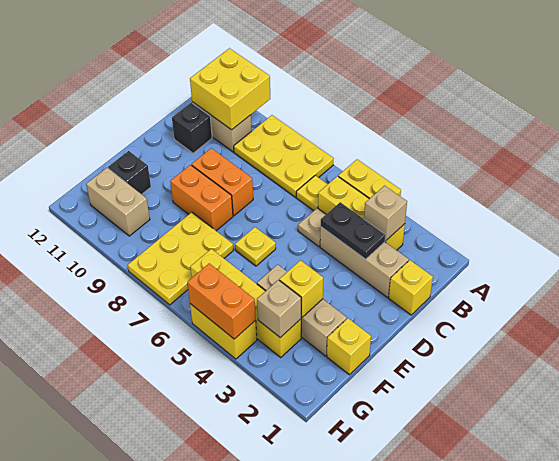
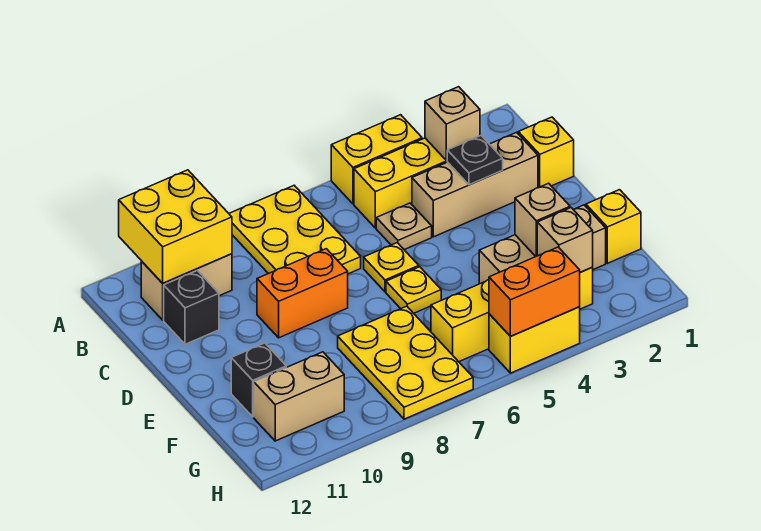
yellow plate A7:B9 level 1 -> yellow plate A7:C8 level 1
yellow plate B6 level 1 -> yellow plate D6 level 1
black plate C3:C4 level 2 -> black plate C3 level 2
orange brick E8:E9 level 1 -> none
yellow brick F3 level 2 -> tan brick F3 level 2

